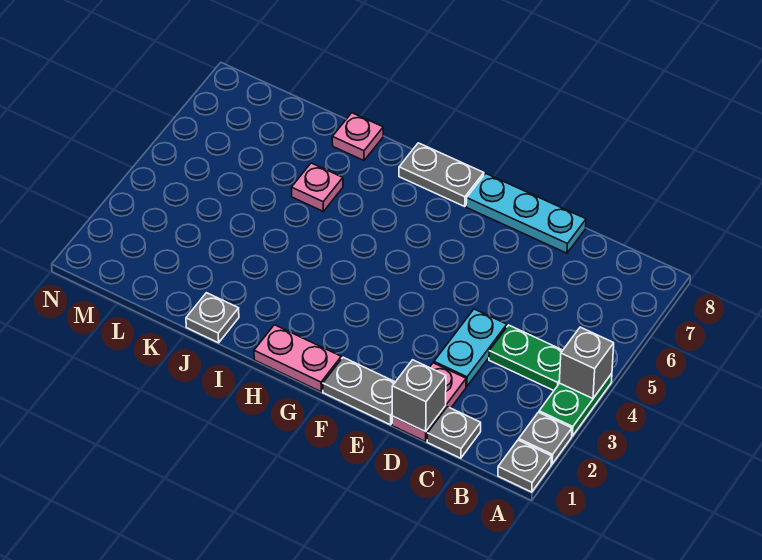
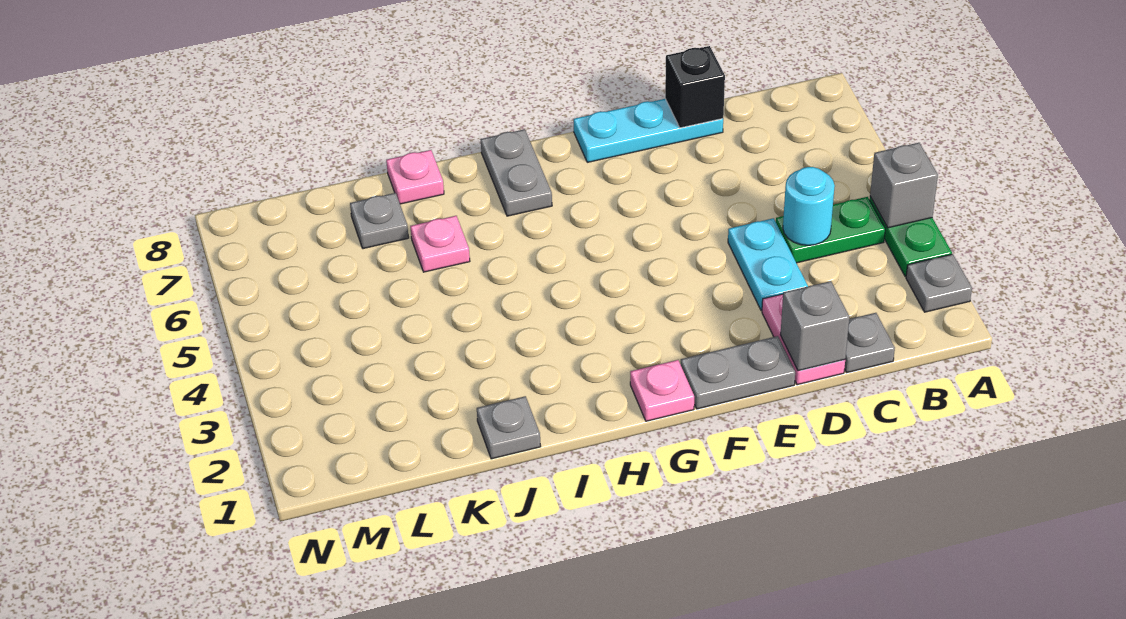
grey plate A1 level 1 -> grey plate K7 level 1
none -> cyan round brick C4 level 2
none -> black brick D8 level 2
pink plate G1:H1 level 1 -> pink plate G1 level 1
grey plate G8:H8 level 1 -> grey plate H7:H8 level 1

